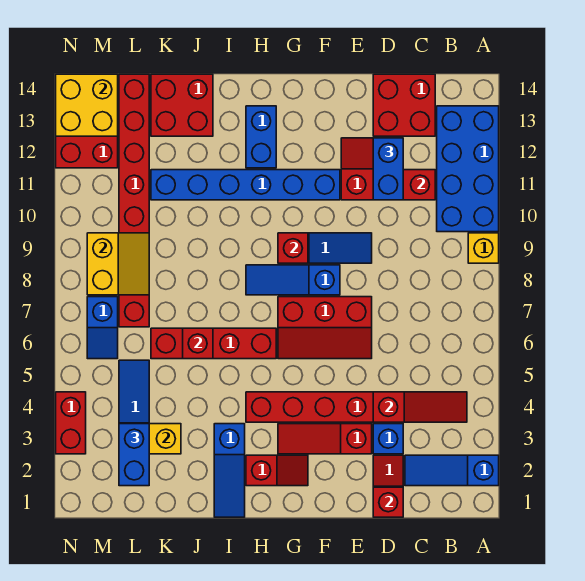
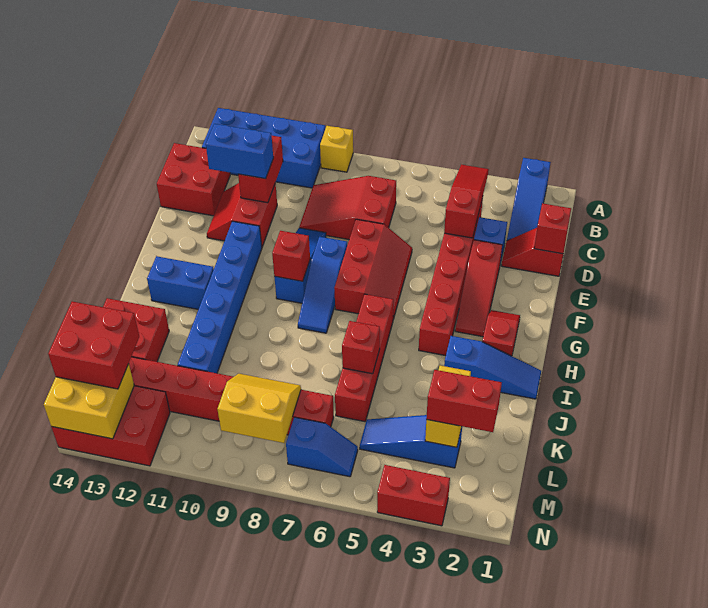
none -> red slope C7:D9 level 1 top 7
blue brick L2:L3 level 3 -> red brick L2:L3 level 3
none -> red brick L13:M14 level 3

